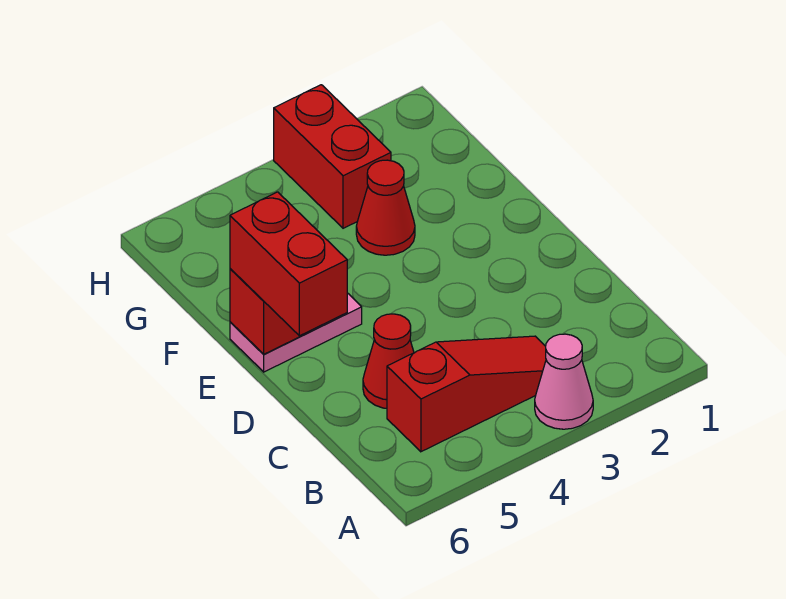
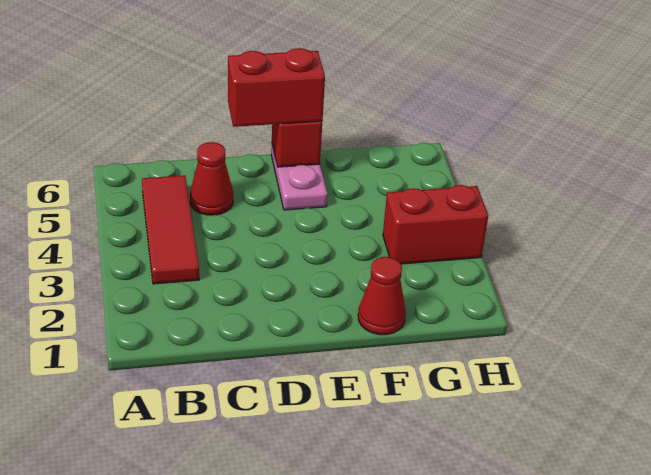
pink cone A3 level 1 -> none
red slope B3:B5 level 1 top 5 -> red tile B3:B5 level 1
red cone F3 level 1 -> red cone F1 level 1

